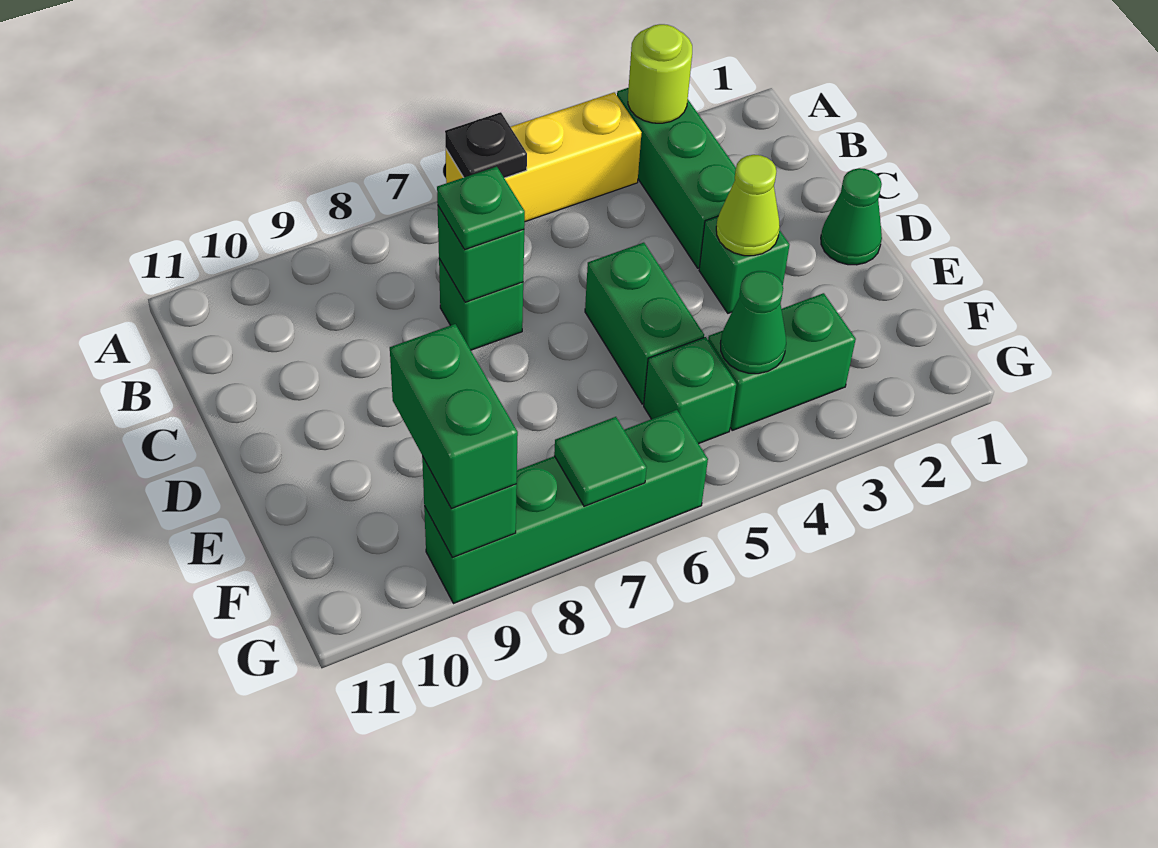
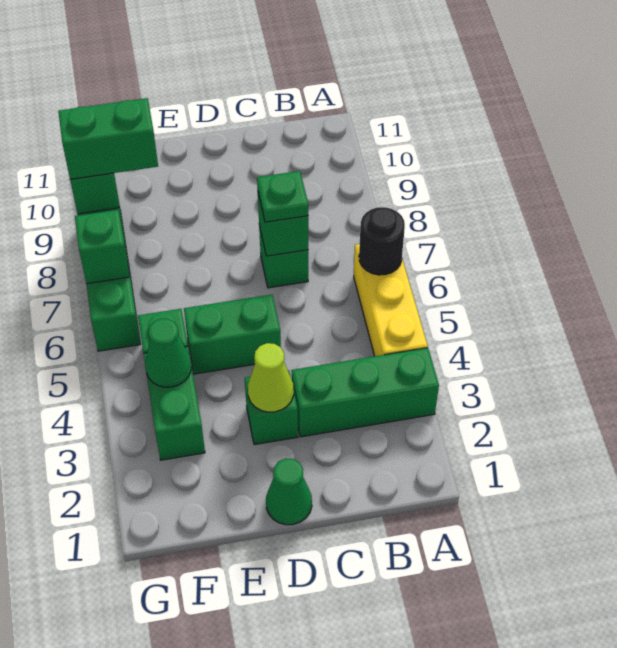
lime round brick A3 level 2 -> none
black plate A6 level 2 -> black round brick A6 level 2
green tile G7 level 2 -> green brick G7 level 2

